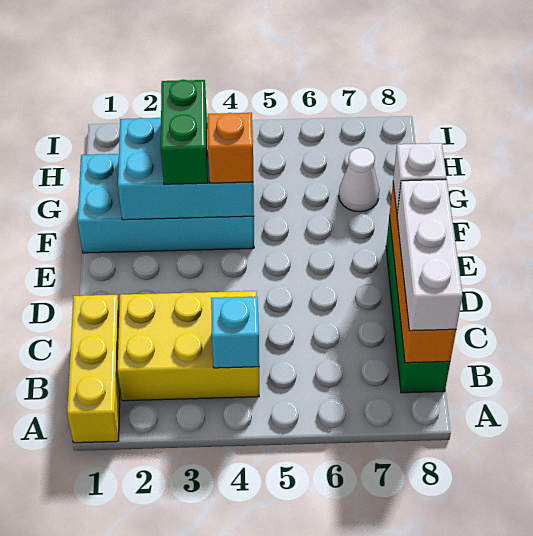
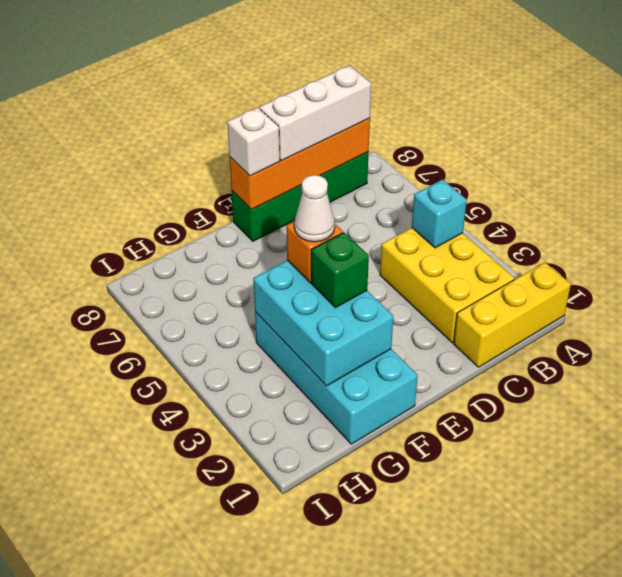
green brick F3:G3 level 3 -> green brick F3 level 3
white cone G7 level 1 -> white cone F4 level 4

